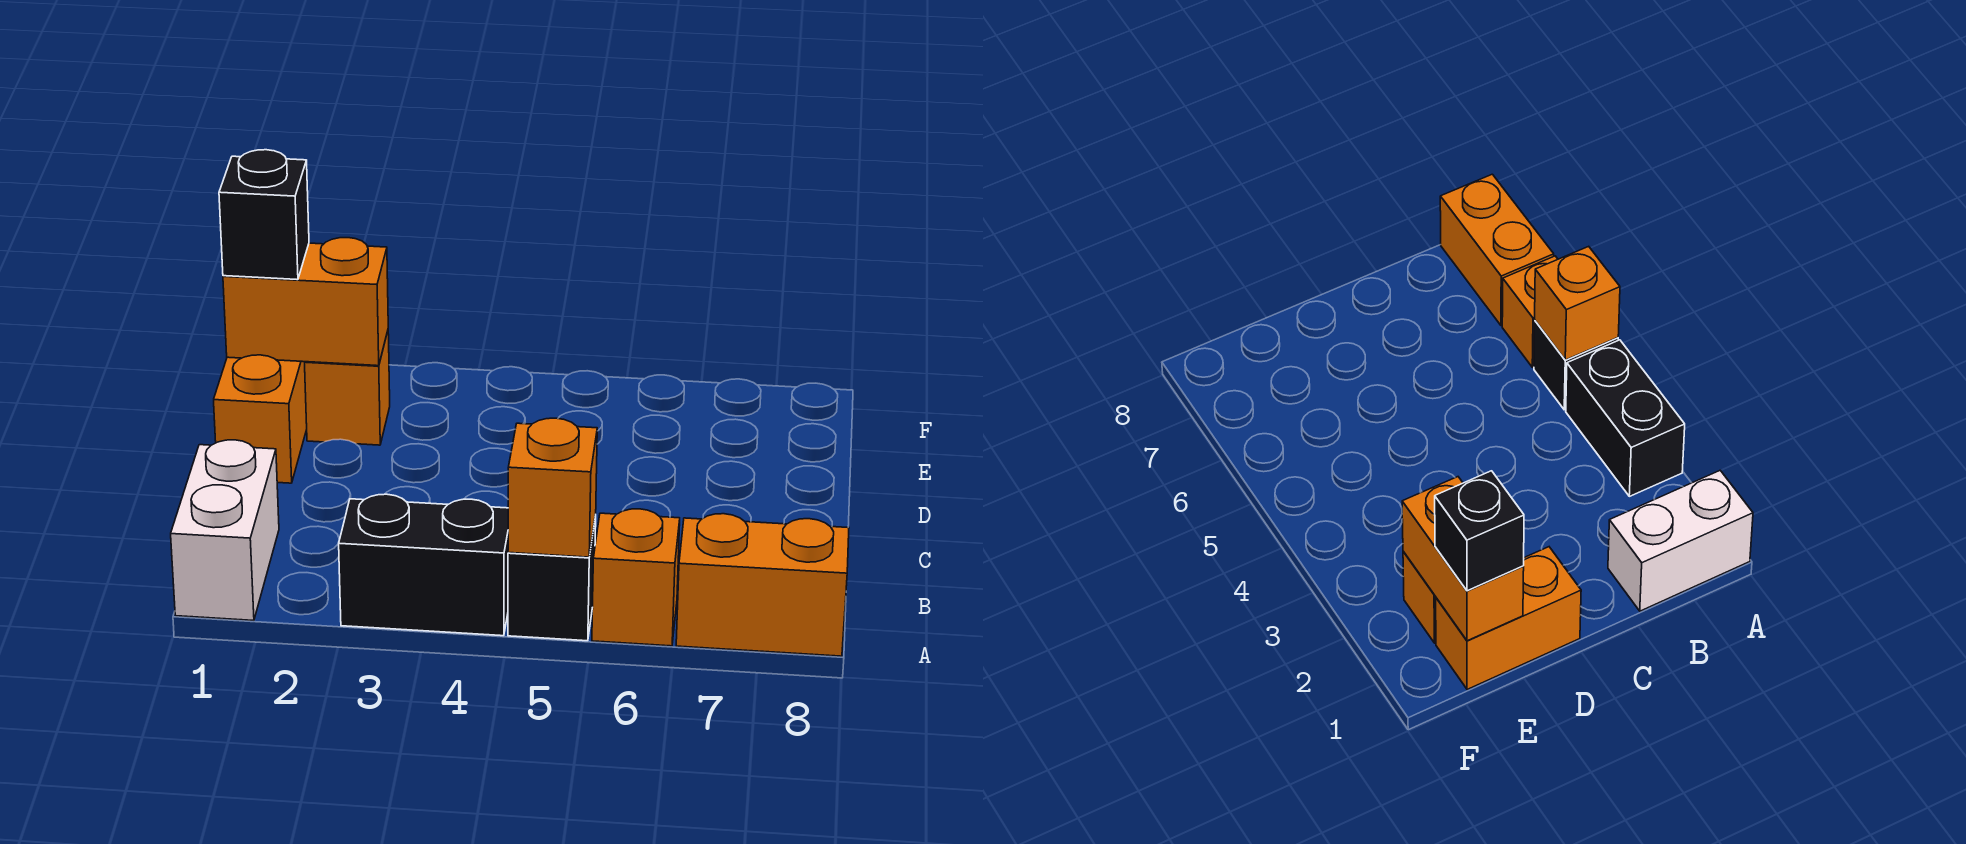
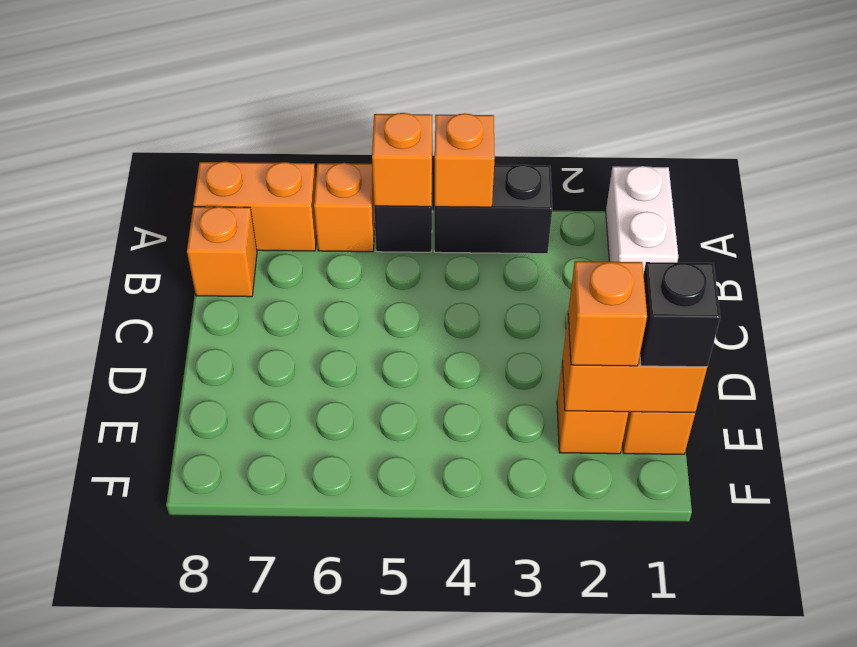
none -> orange brick A4 level 2
none -> orange brick B8 level 1
none -> orange brick E2 level 3

